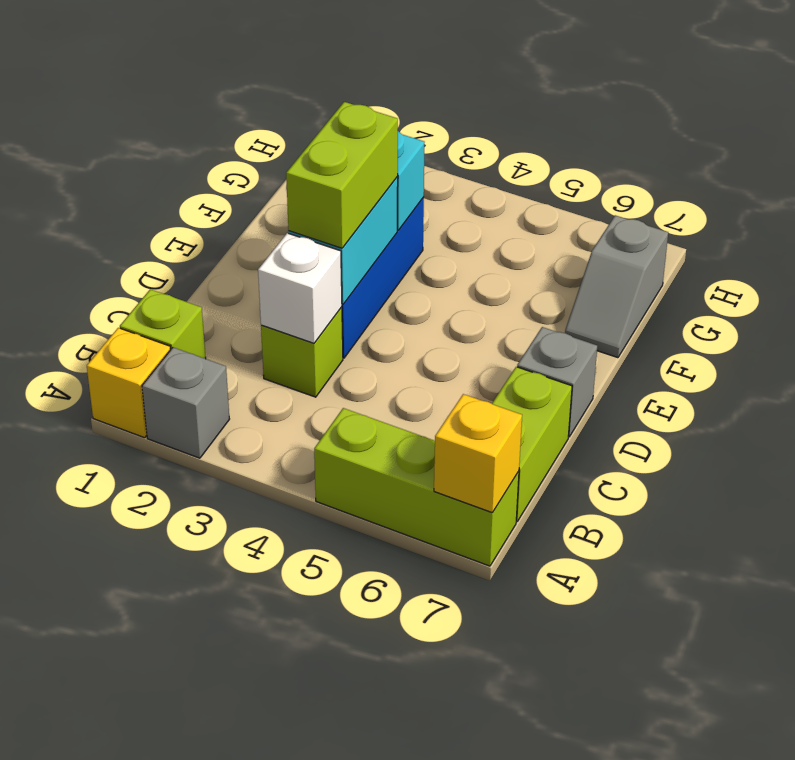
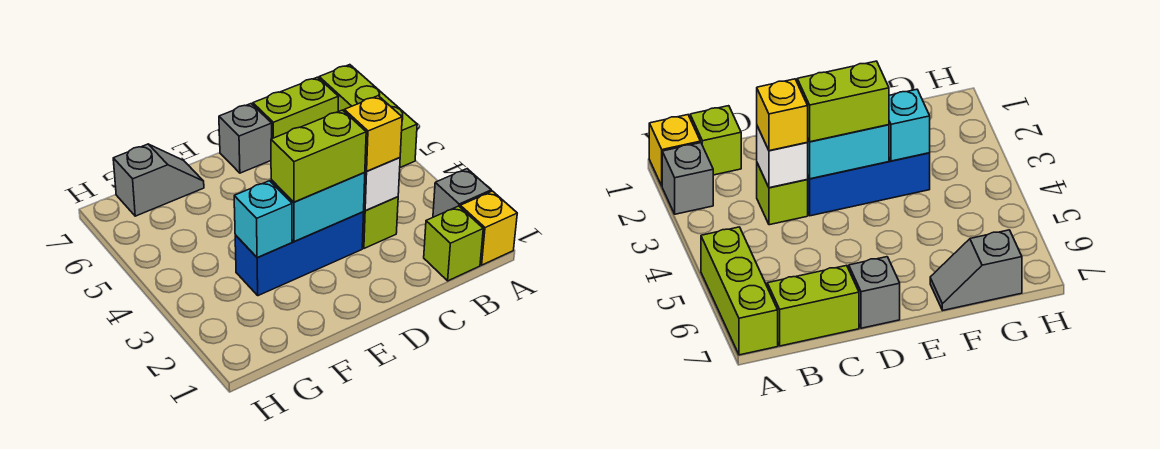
yellow brick A7 level 2 -> yellow brick C3 level 3

